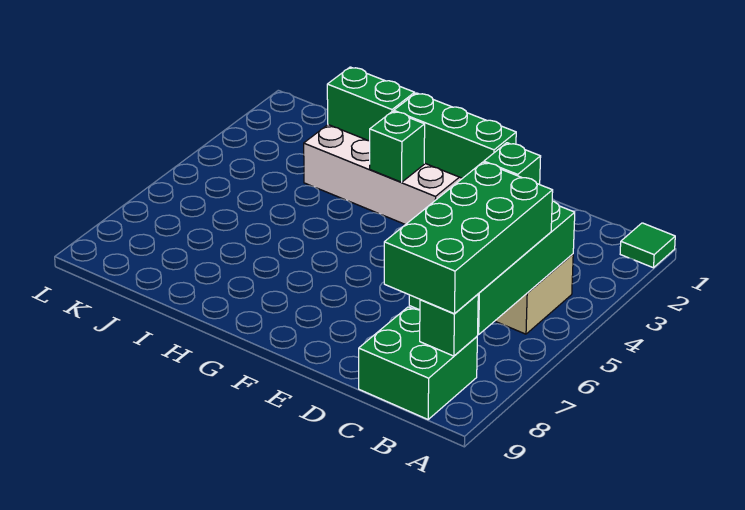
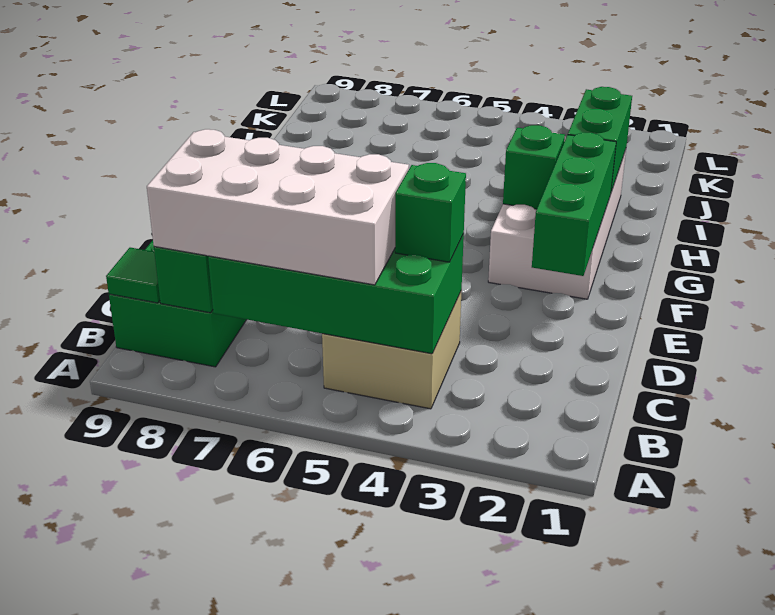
green tile A1 level 1 -> green tile B9 level 2
green brick B5:C8 level 3 -> white brick B5:C8 level 3

